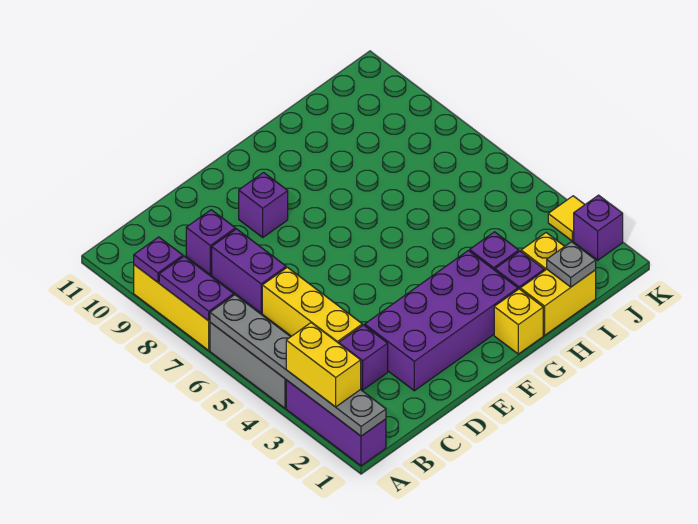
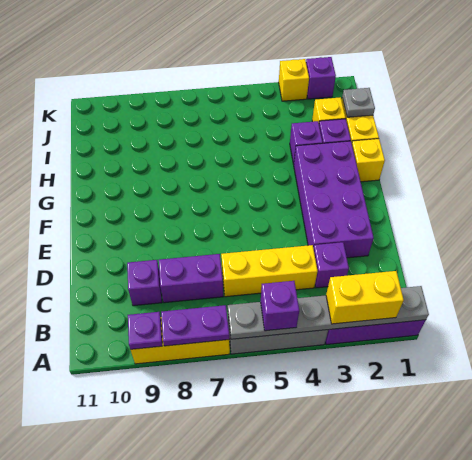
purple brick E9 level 1 -> purple brick A5 level 3
yellow tile K3 level 1 -> yellow brick K3 level 1

